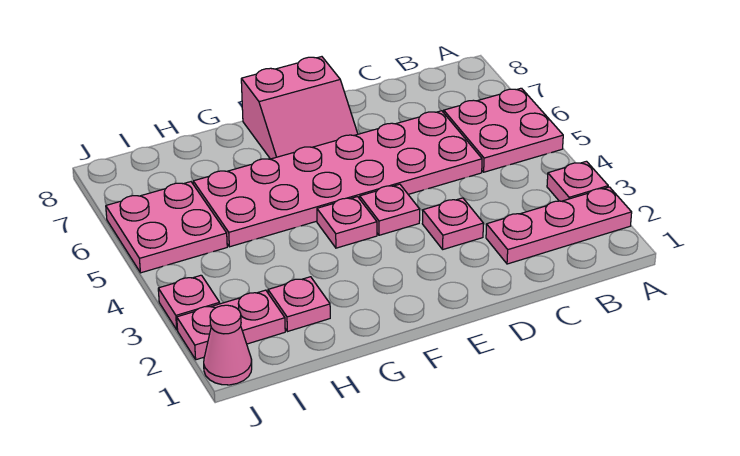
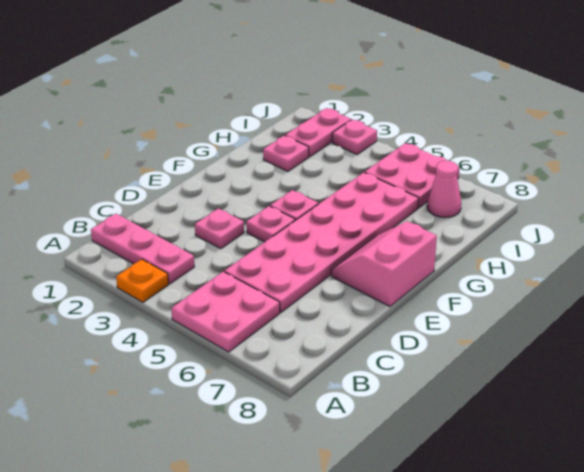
pink plate A2:C2 level 1 -> pink plate B1:B3 level 1
pink plate A3 level 1 -> orange plate A3 level 1
pink cone J1 level 1 -> pink cone I7 level 1

